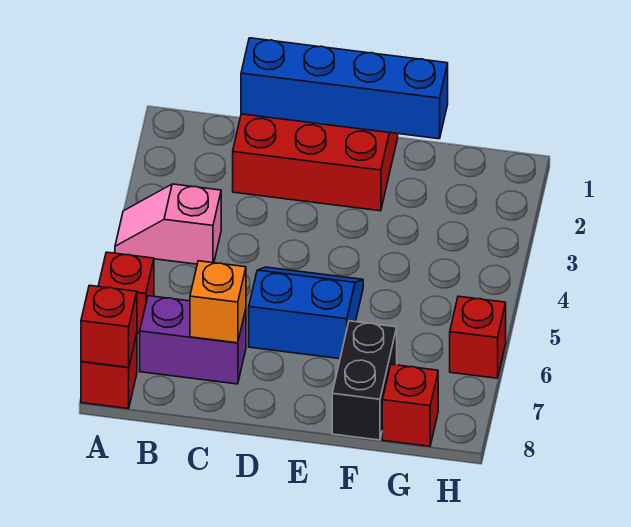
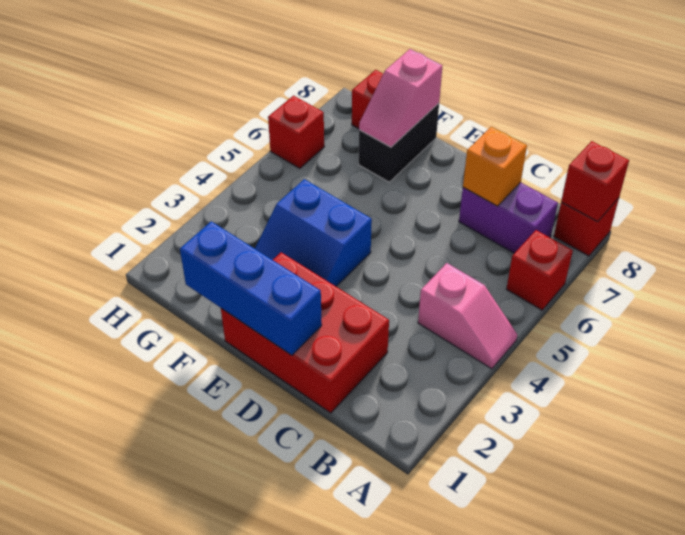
blue brick C1:F1 level 2 -> blue brick D1:F1 level 2
blue slope D5:E6 level 1 top 6 -> blue slope E3:F4 level 1 top 4
none -> pink slope F7:F8 level 2 top 8

